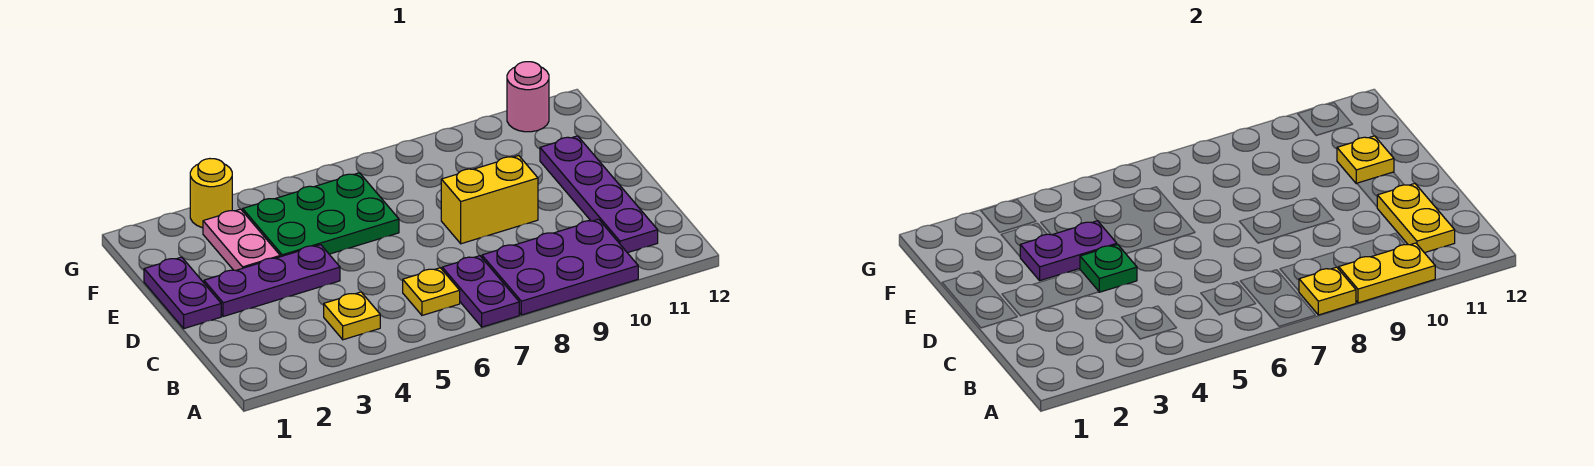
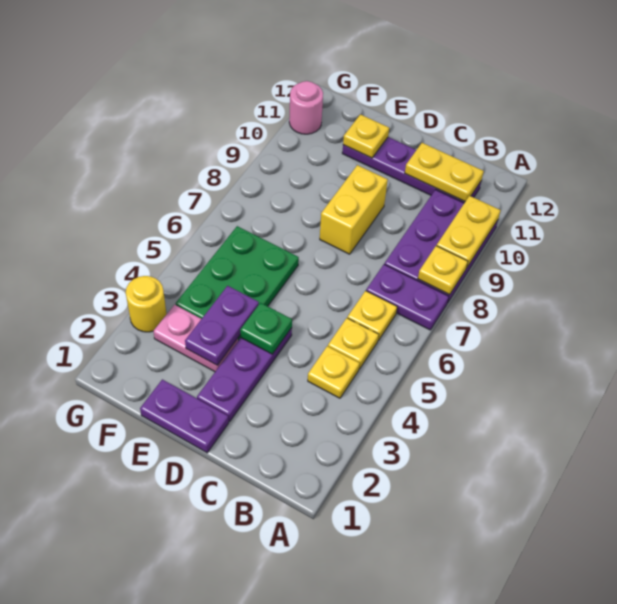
none -> yellow plate B5 level 1

